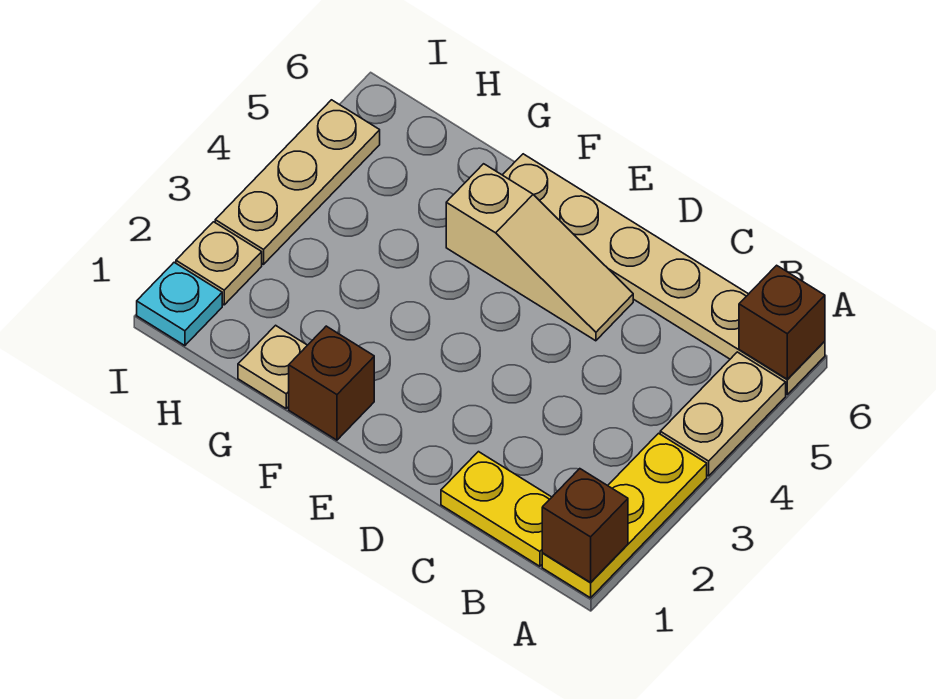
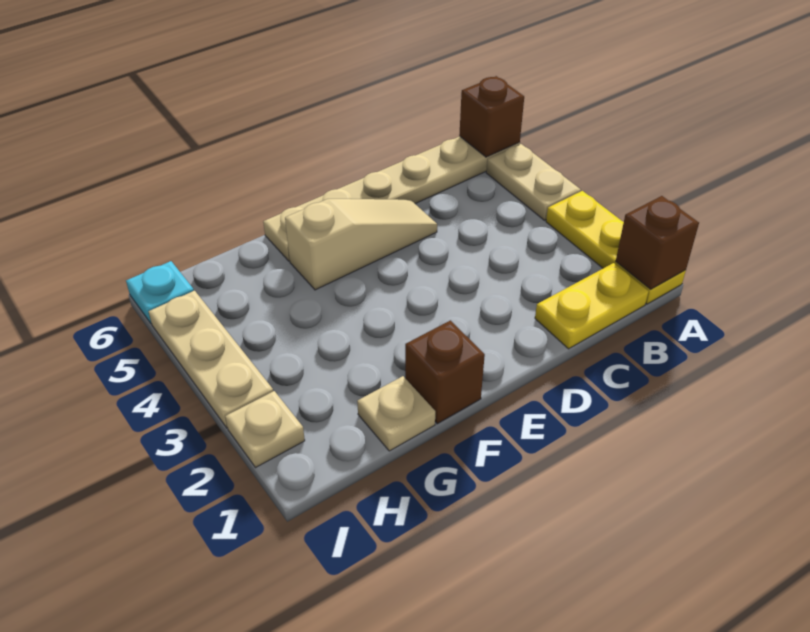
cyan plate I1 level 1 -> cyan plate I6 level 1

